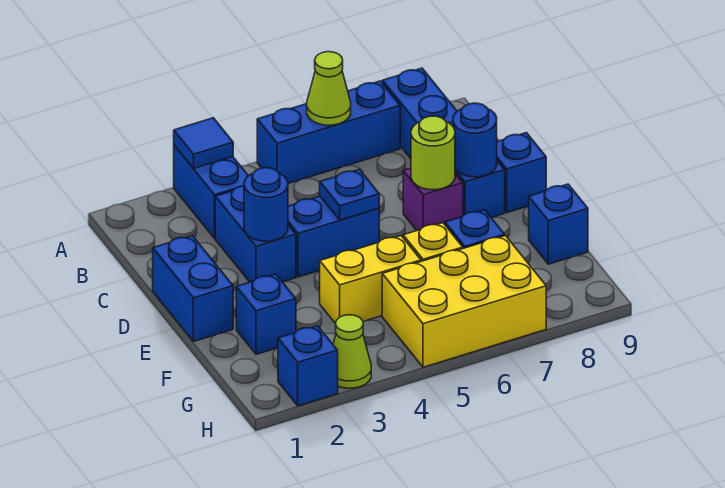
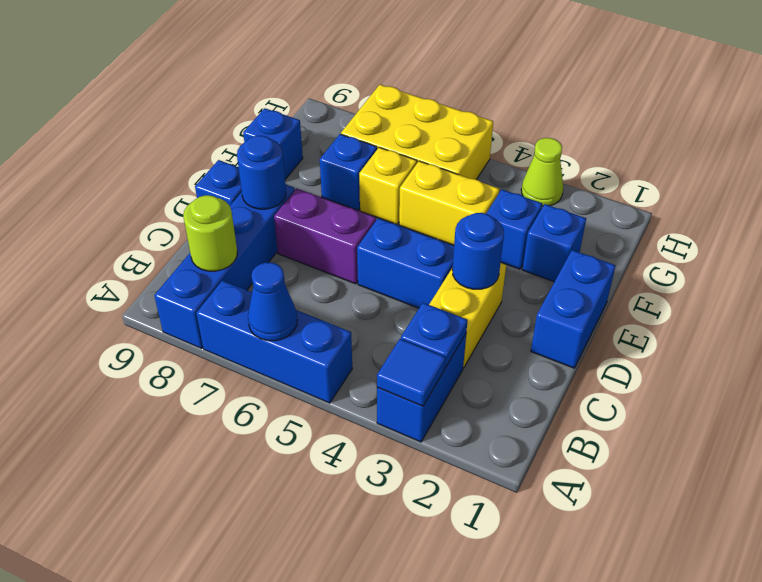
lime cone A6 level 2 -> blue cone A6 level 2
blue brick C3:D3 level 1 -> yellow brick C3:D3 level 1
blue plate D5 level 2 -> blue plate B3 level 2
purple brick D7 level 1 -> purple brick D6:D7 level 1
lime round brick D7 level 2 -> lime round brick B8 level 2
blue brick H2 level 1 -> blue brick F3 level 1

